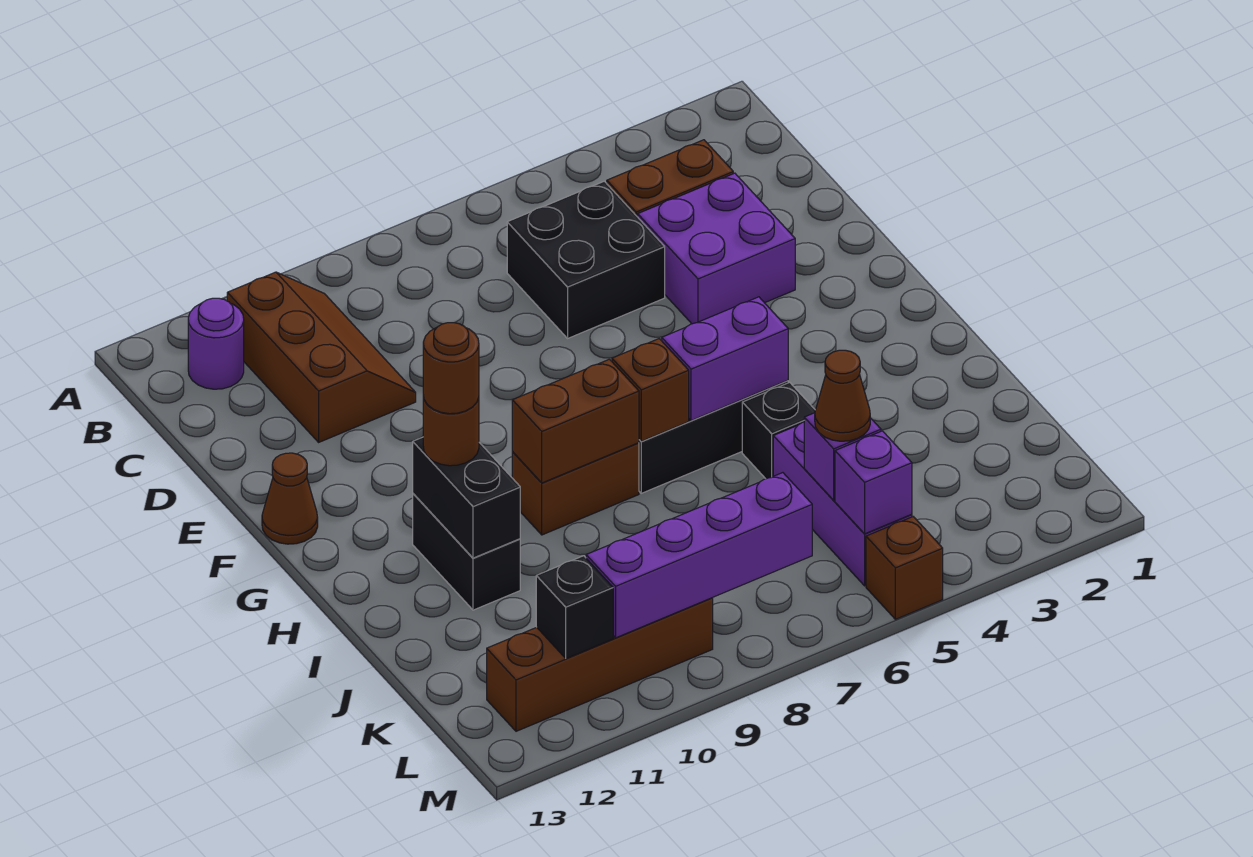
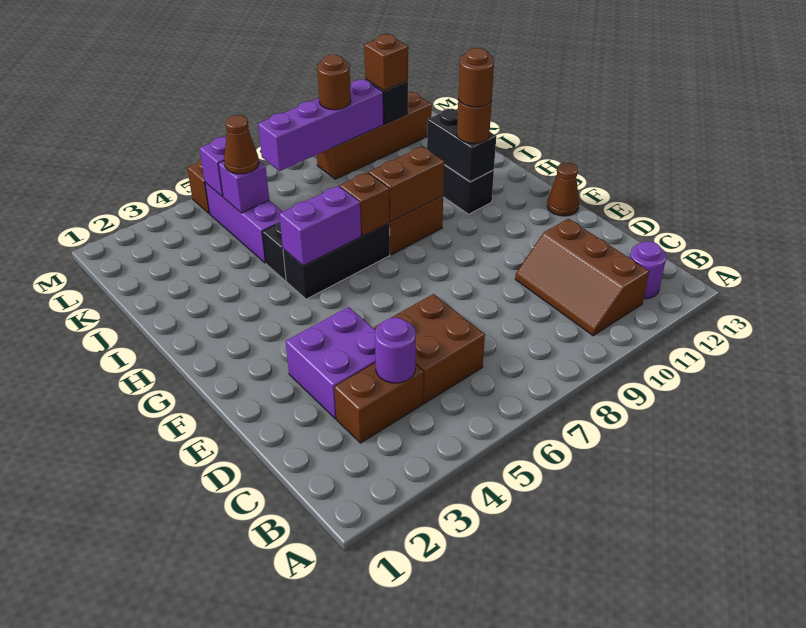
none -> purple round brick C4 level 2
black brick C5:D6 level 1 -> brown brick C5:D6 level 1
none -> brown round brick L9 level 3
none -> brown brick L11 level 3

